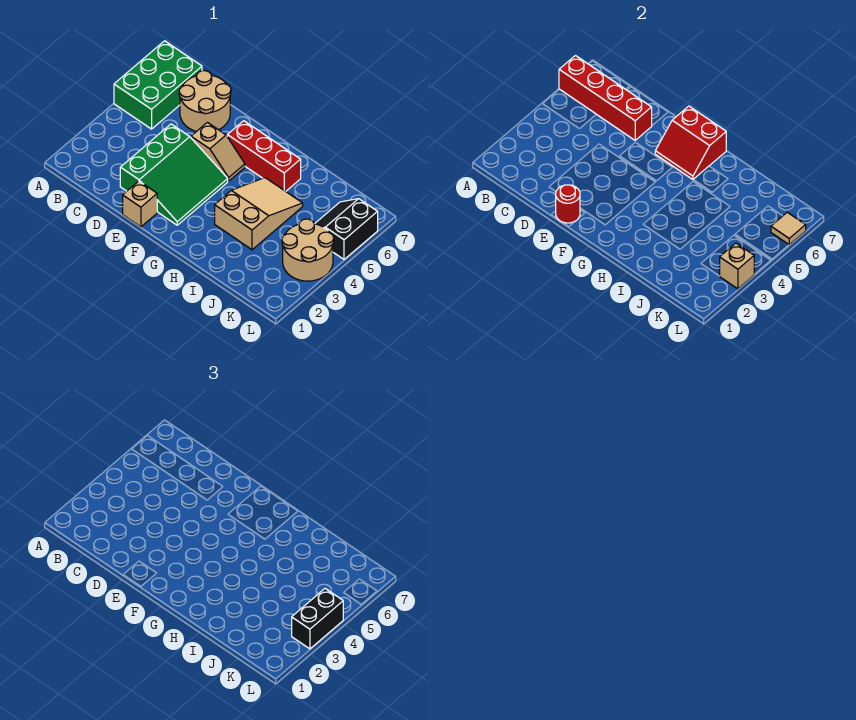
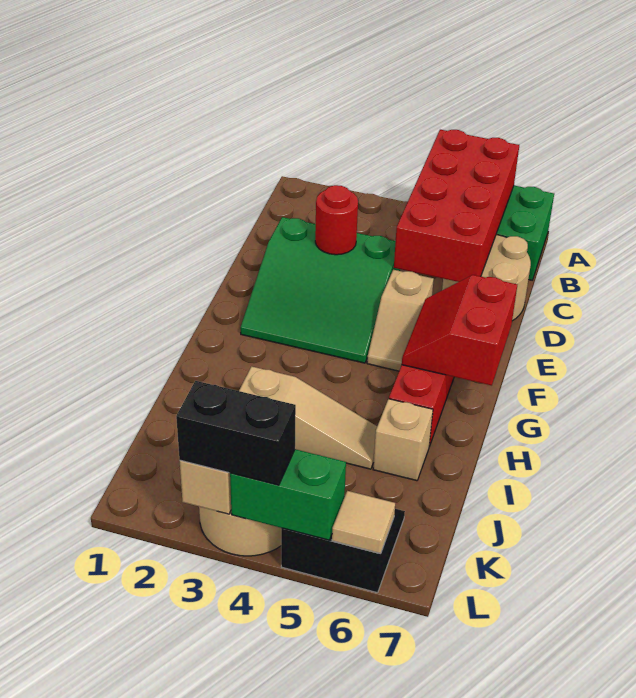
red brick A6:D6 level 2 -> red brick A5:D6 level 2
tan brick E1 level 1 -> tan brick I6 level 1
red round brick E1 level 2 -> red round brick D3 level 2
tan slope H3:I5 level 1 top 3 -> tan slope I3:I5 level 1 top 3
none -> green brick L4:L5 level 2

